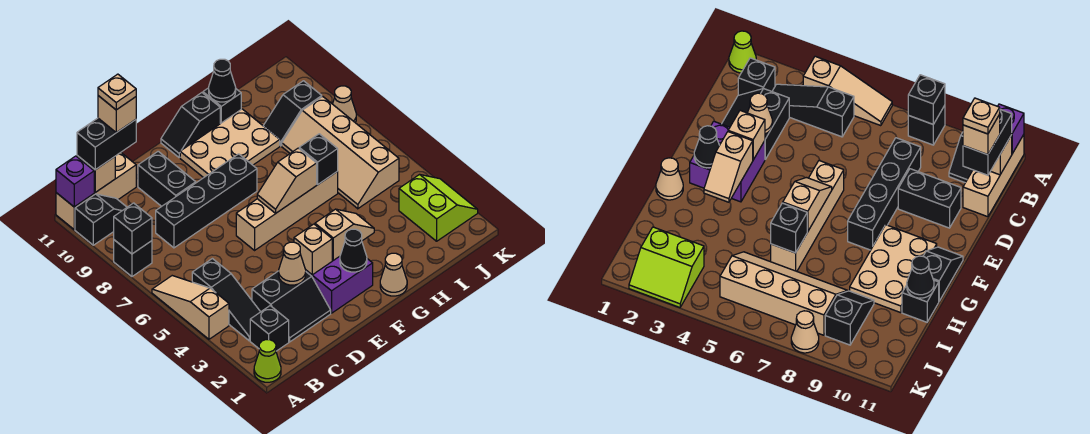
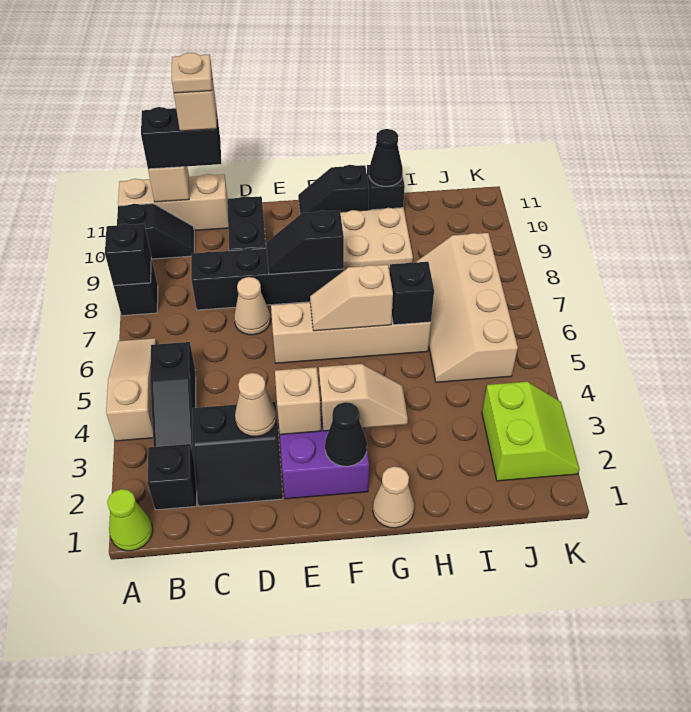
purple brick A11 level 2 -> none
black slope I9:J9 level 1 top J -> black slope E8:F8 level 2 top F
tan cone K8 level 1 -> tan cone D7 level 1

